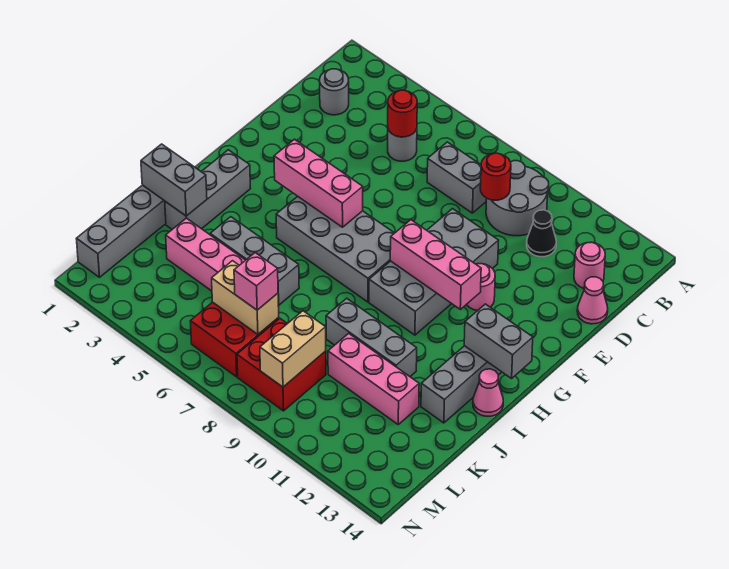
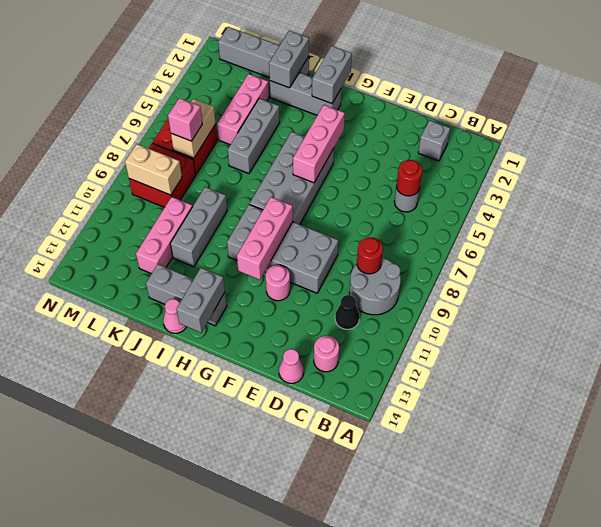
grey round brick C2 level 1 -> grey brick C2 level 1
grey brick C7:C8 level 1 -> grey brick H1:H2 level 2

